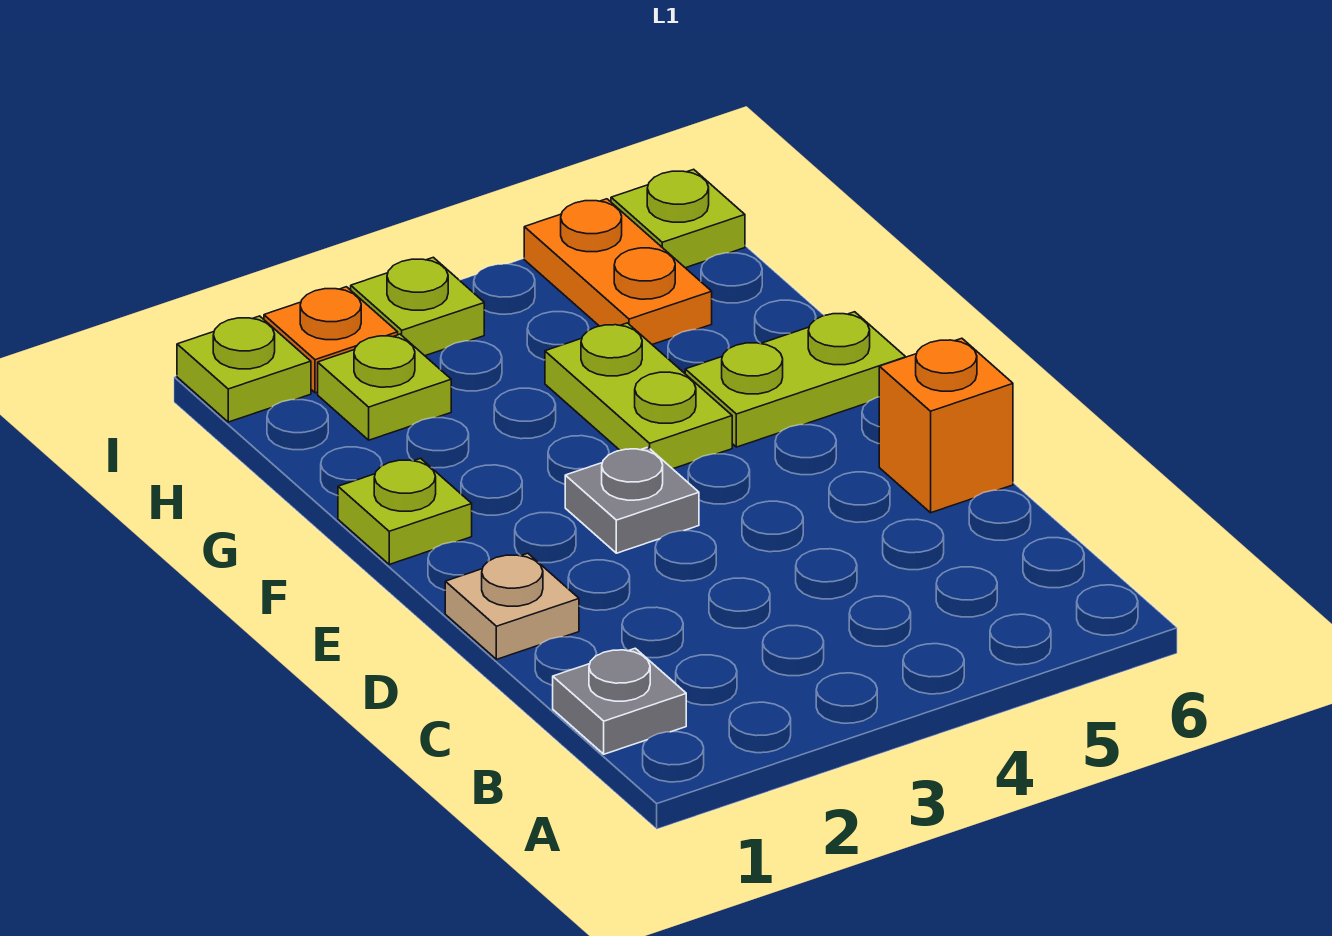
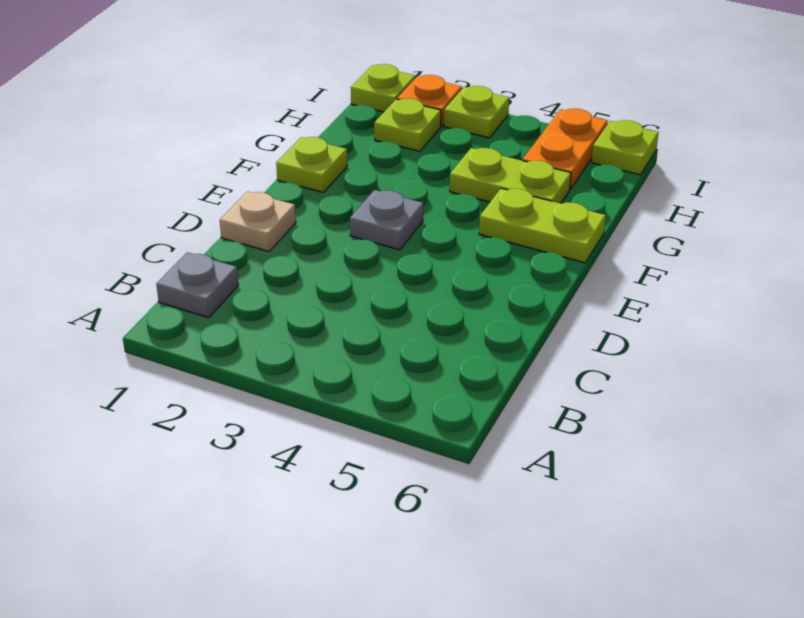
orange brick D6 level 1 -> none
lime plate F4:G4 level 1 -> lime plate G4:G5 level 1

